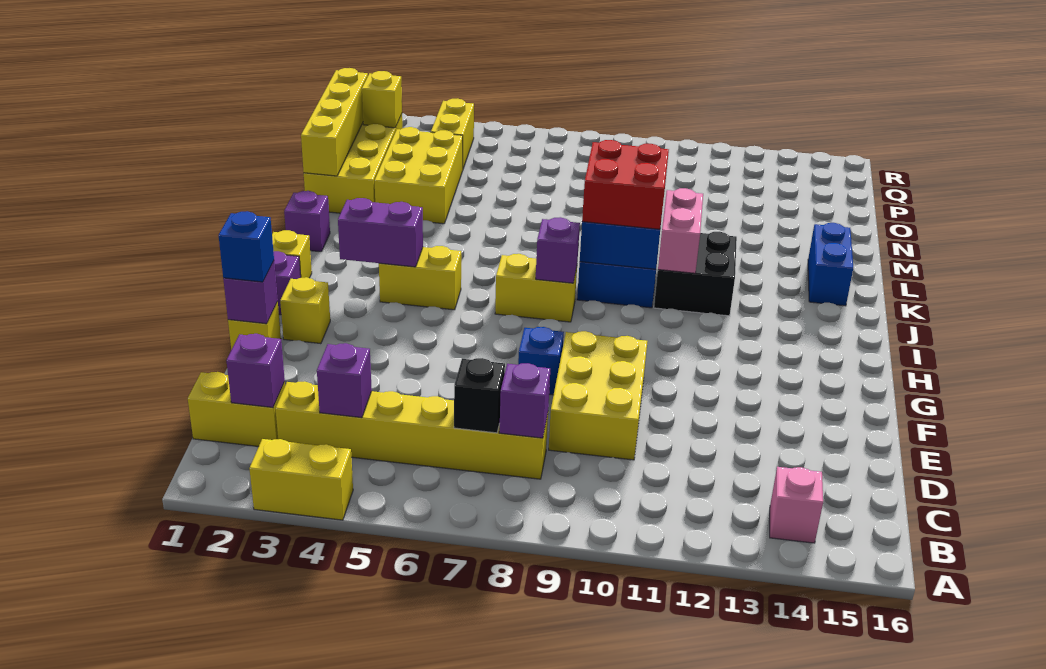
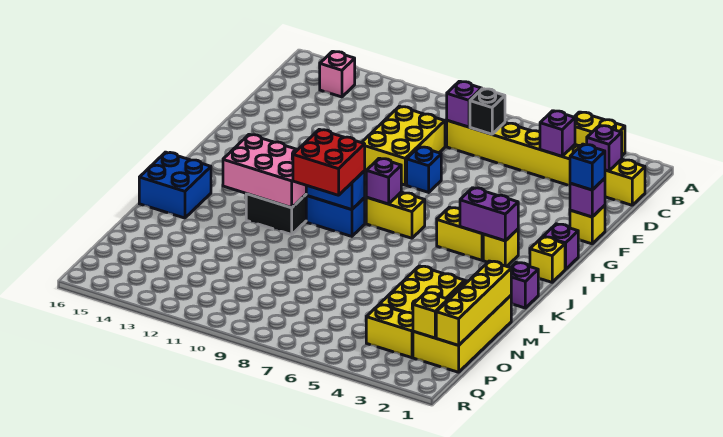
yellow brick G2 level 1 -> yellow brick I3 level 1
pink brick J11:K11 level 2 -> pink brick J11:K13 level 2
blue brick K15:L15 level 1 -> blue brick K15:L16 level 1
yellow brick P4:Q4 level 1 -> yellow brick P3:P4 level 1

